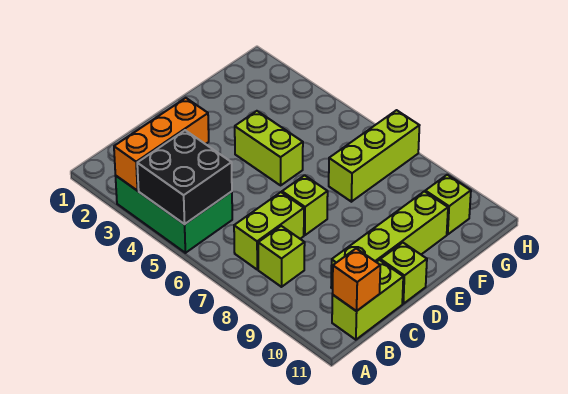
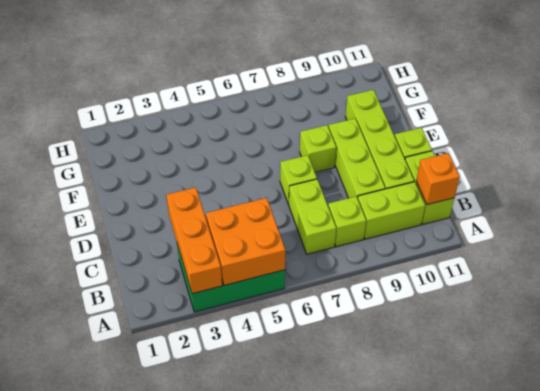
black brick A4:B5 level 2 -> orange brick A4:B5 level 2
lime brick E4:E5 level 1 -> lime brick B9:B10 level 1
lime brick F7:H7 level 1 -> lime brick C9:E9 level 1
lime brick G10 level 1 -> lime brick E8 level 1

